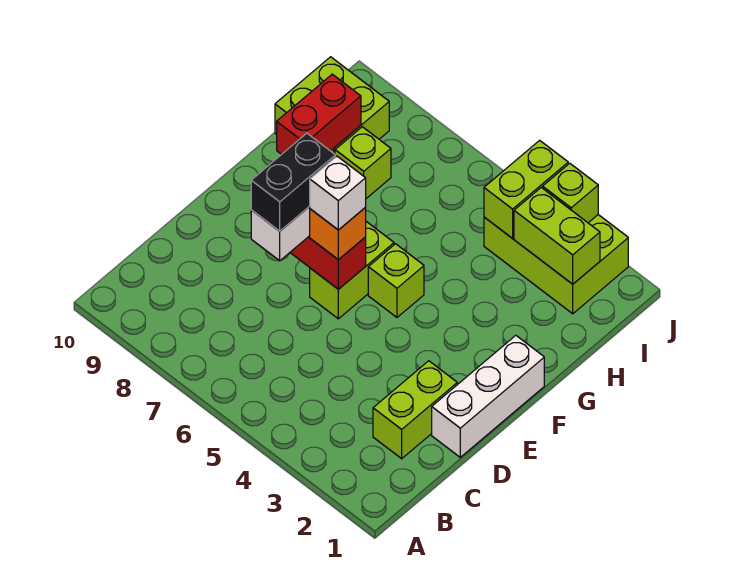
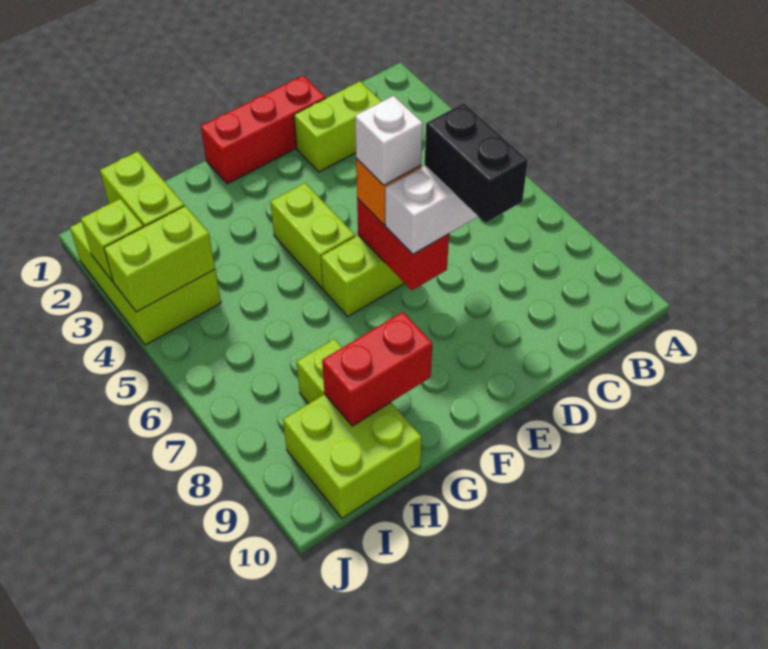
white brick D1:F1 level 1 -> red brick D1:F1 level 1
black brick D7:E7 level 4 -> black brick D7:D8 level 4
lime brick F5 level 1 -> lime brick F4:F5 level 1

